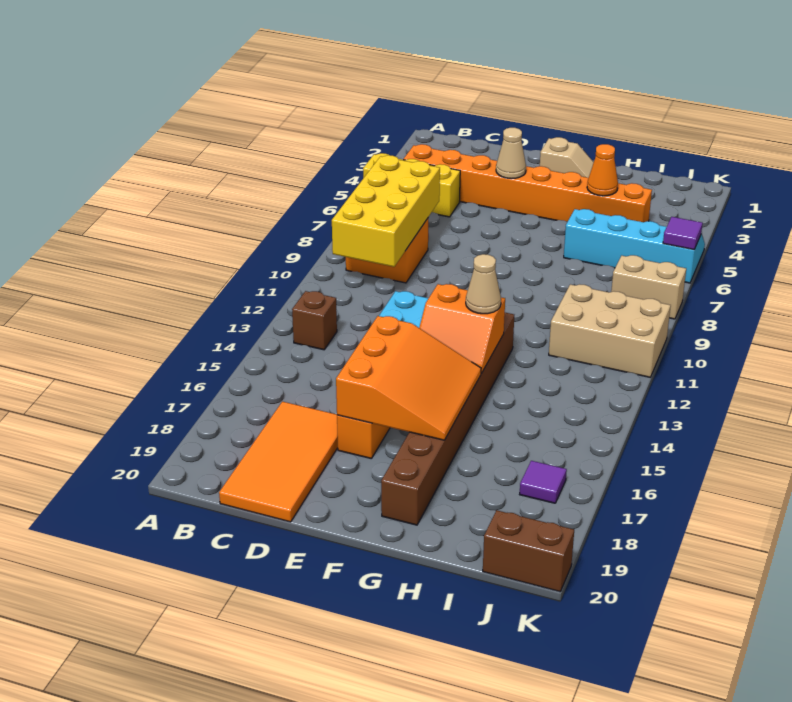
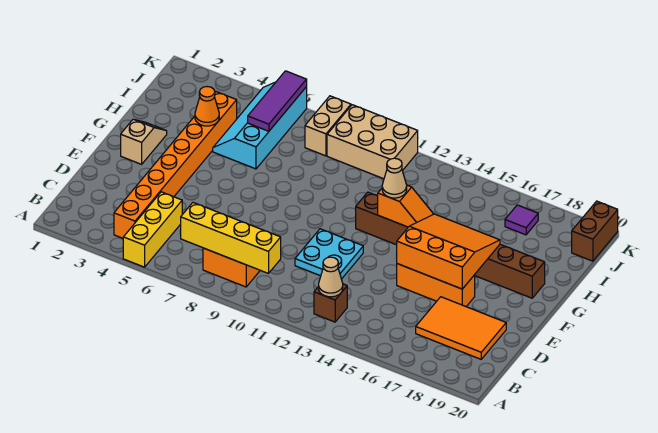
yellow brick B7:C10 level 2 -> yellow brick B7:B10 level 2
orange tile C17:D20 level 1 -> orange tile C17:D19 level 1
tan cone E4 level 2 -> tan cone B13 level 2
orange slope F13:G14 level 2 top 13 -> orange slope G13:G14 level 2 top 13
tan brick I10:K11 level 1 -> tan brick J9:K11 level 1
purple tile K6 level 2 -> purple tile I6:K6 level 2

